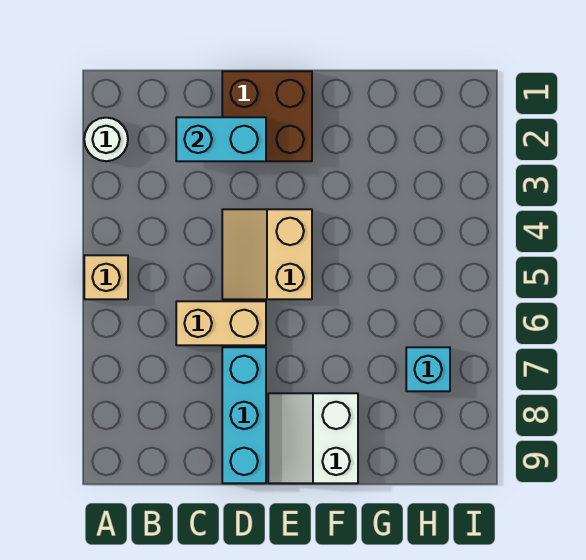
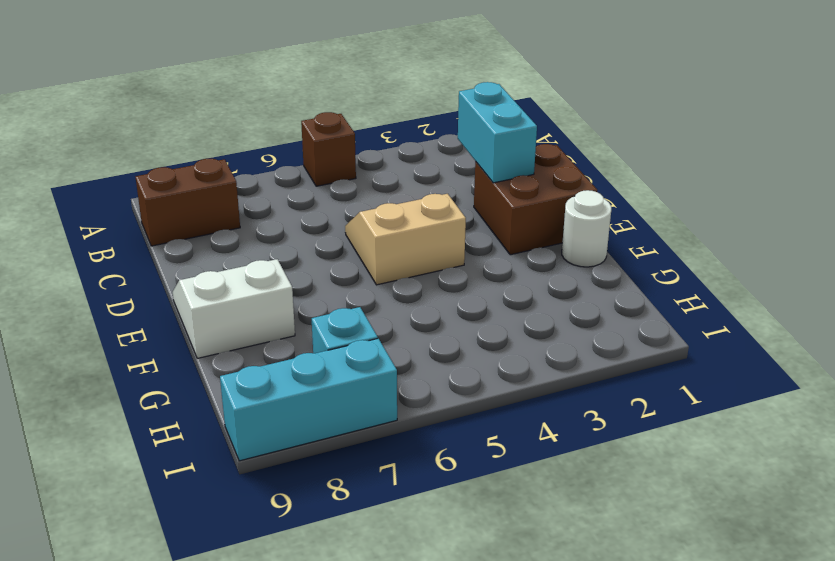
white round brick A2 level 1 -> white round brick F1 level 1
tan brick A5 level 1 -> brown brick A5 level 1
none -> brown brick B8:B9 level 1
tan brick C6:D6 level 1 -> none
cyan brick D7:D9 level 1 -> cyan brick I7:I9 level 1

